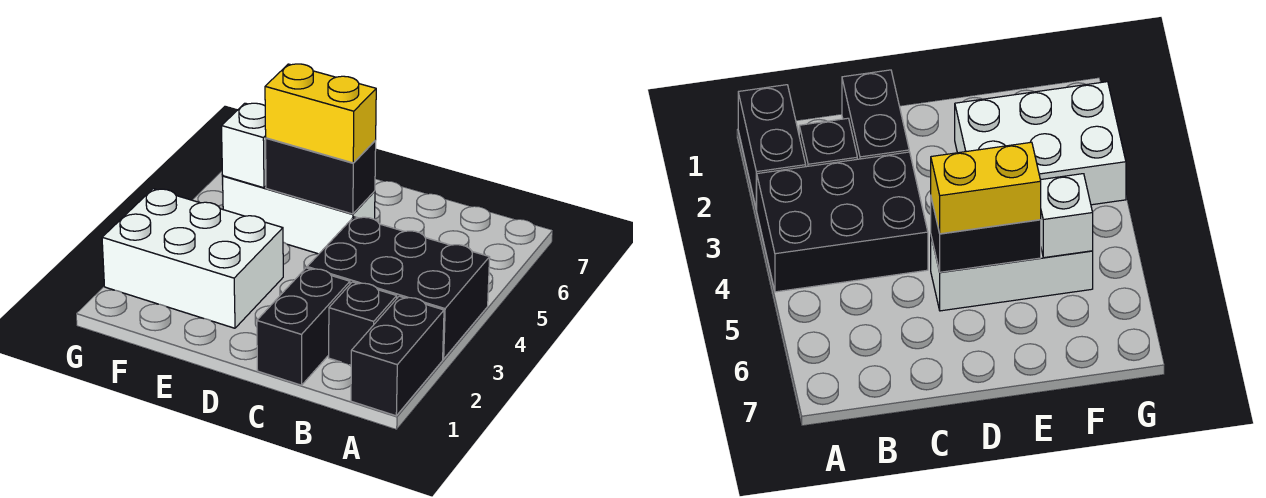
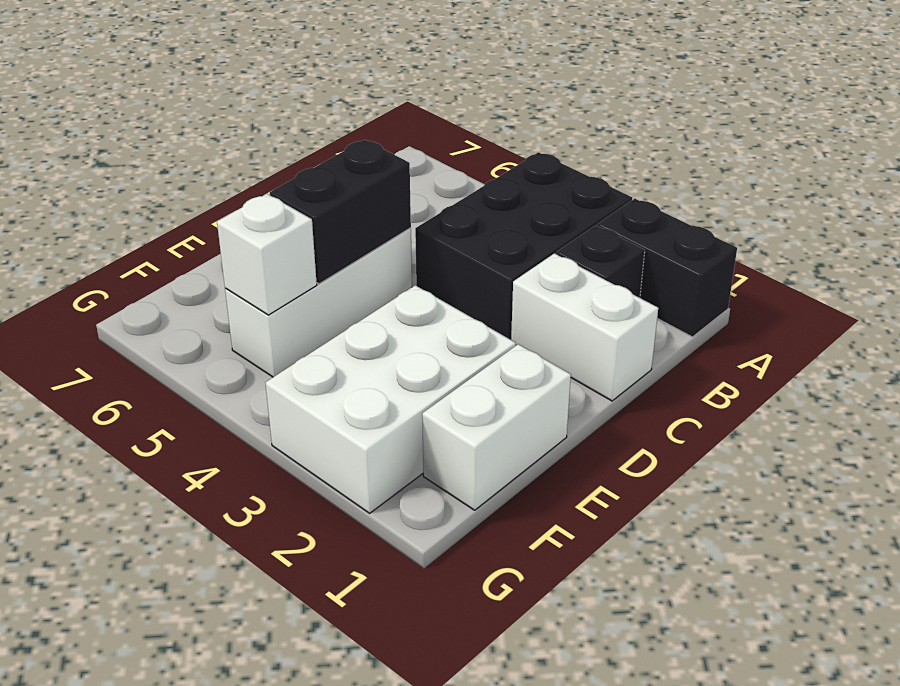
black brick C1:C2 level 1 -> white brick C1:C2 level 1
yellow brick D5:E5 level 3 -> none
none -> white brick E1:F1 level 1

